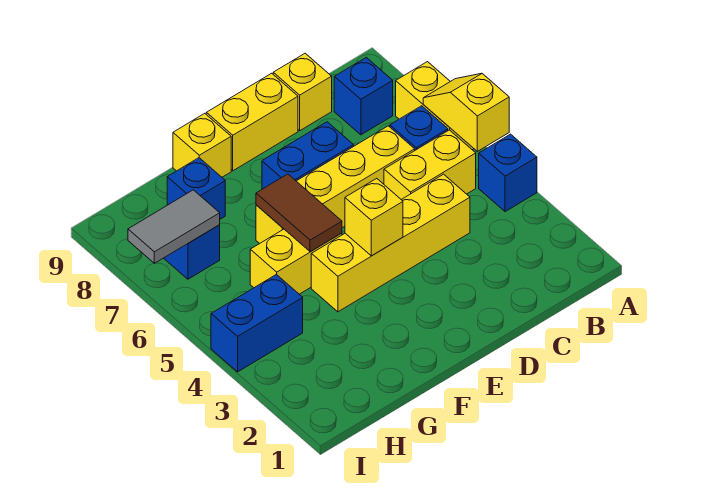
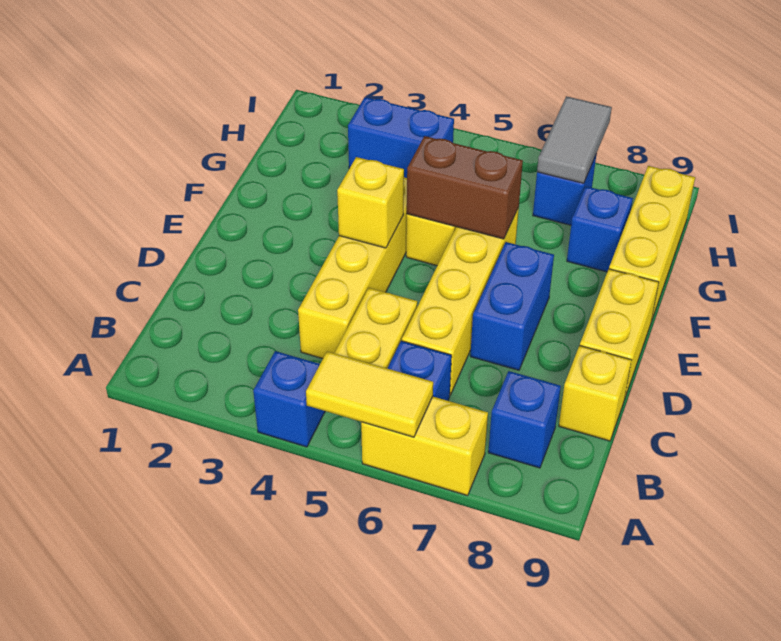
yellow slope A5:A6 level 2 top 5 -> yellow tile A5:A6 level 2
brown tile F5:F6 level 2 -> brown brick F5:F6 level 2
yellow brick F9 level 1 -> yellow brick F9:H9 level 1
blue brick H4:I4 level 1 -> blue brick H3:H4 level 1

